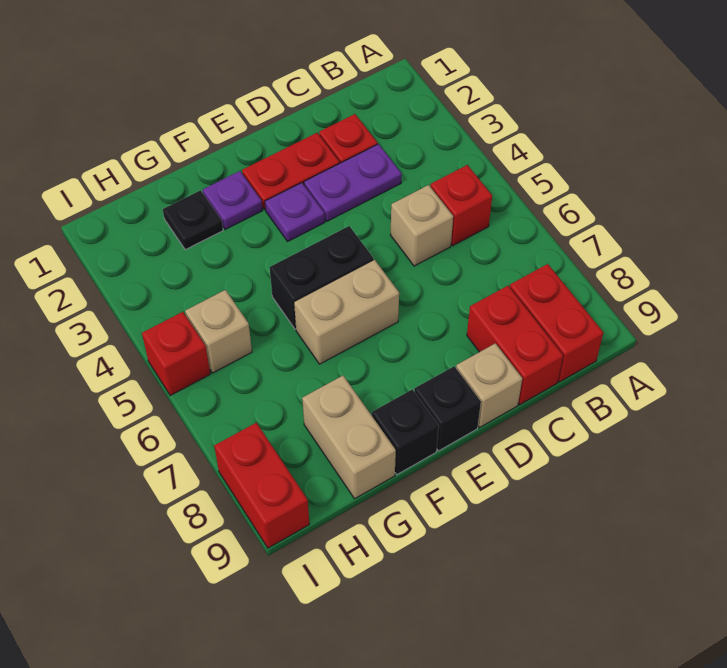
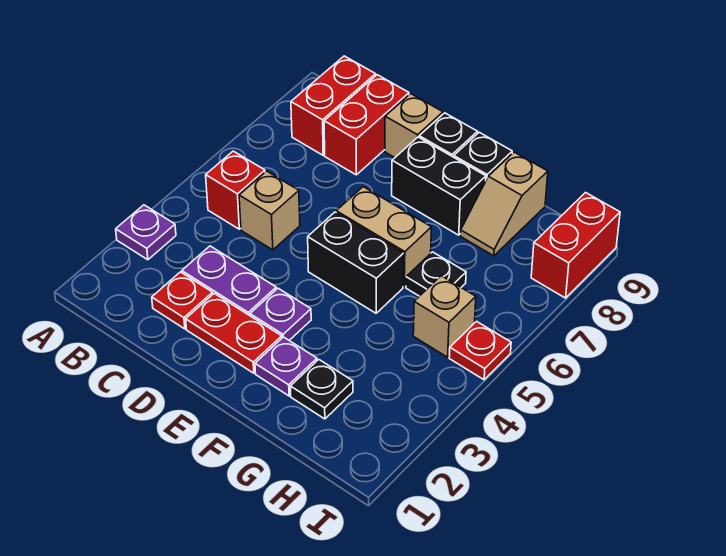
none -> purple plate A3 level 1
none -> black brick E8:F8 level 1
none -> black plate G6 level 1
tan brick G8:G9 level 1 -> tan slope G8:G9 level 1 top 9
red brick I5 level 1 -> red plate I5 level 1

